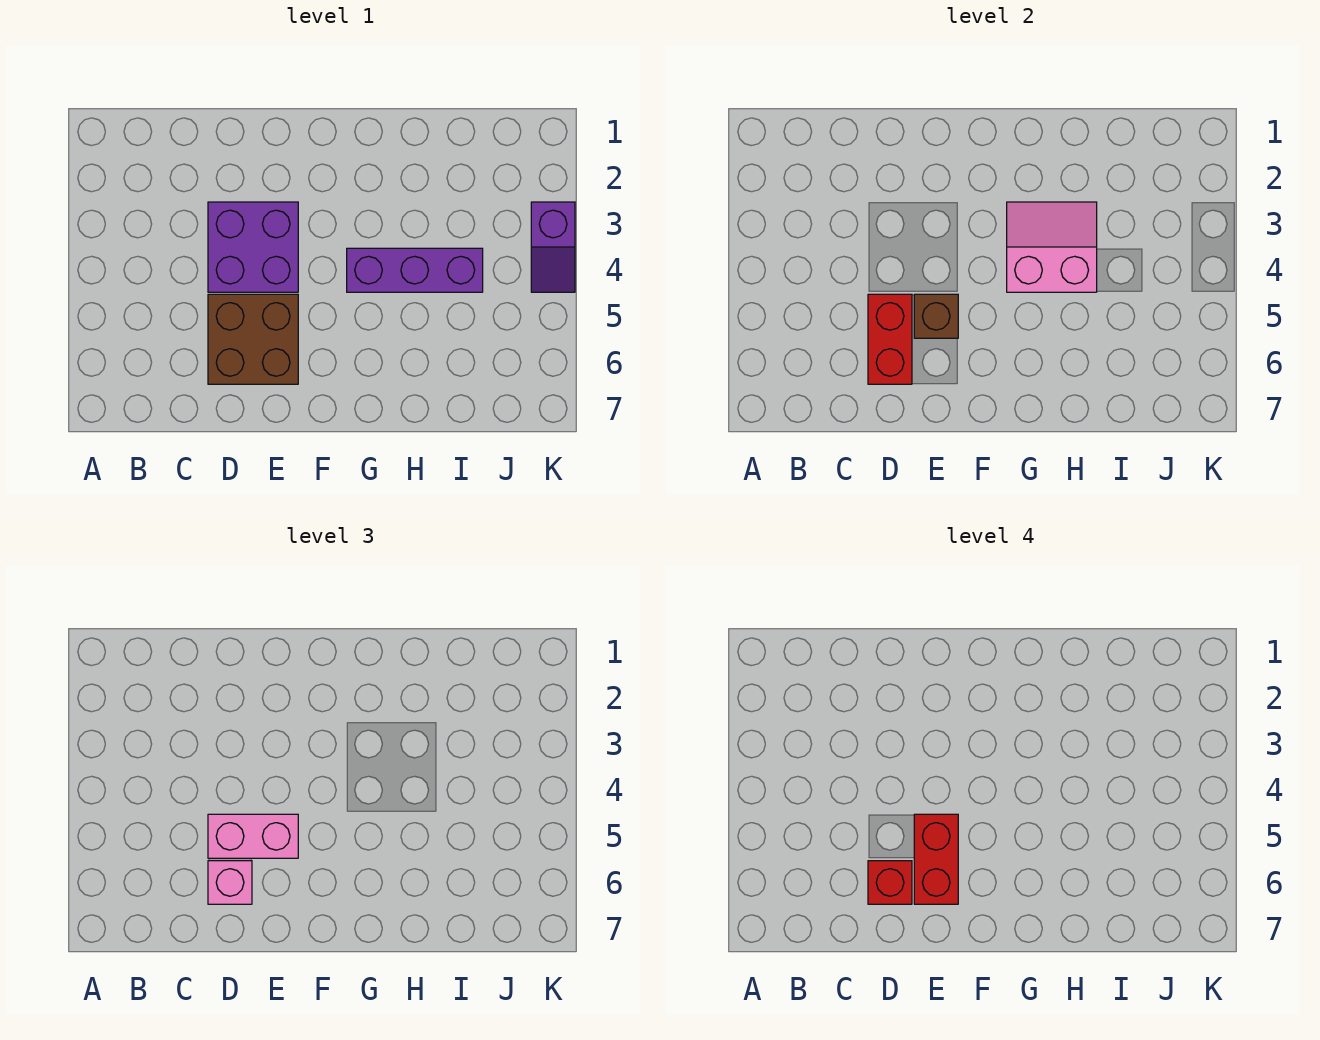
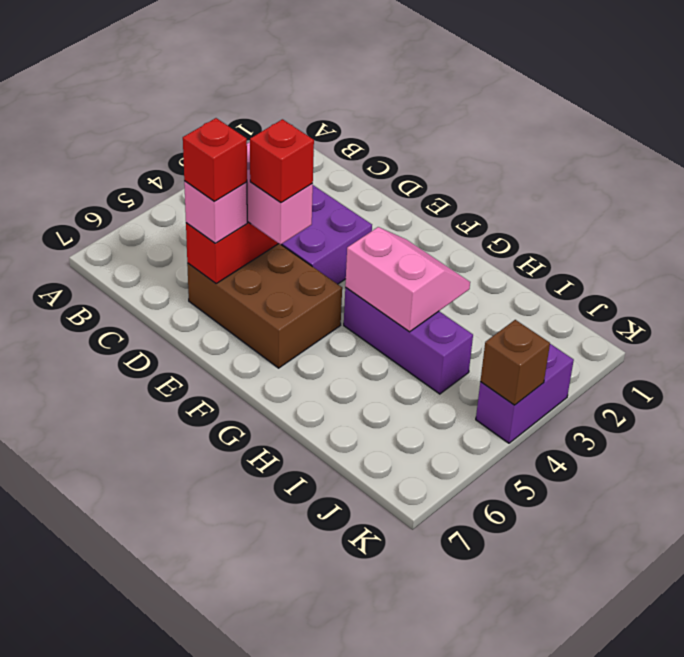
brown brick D5:E6 level 1 -> brown brick D5:F6 level 1
brown brick E5 level 2 -> brown brick K4 level 2
red brick E5:E6 level 4 -> red brick E5 level 4
purple slope K3:K4 level 1 top 3 -> purple brick K3:K4 level 1

